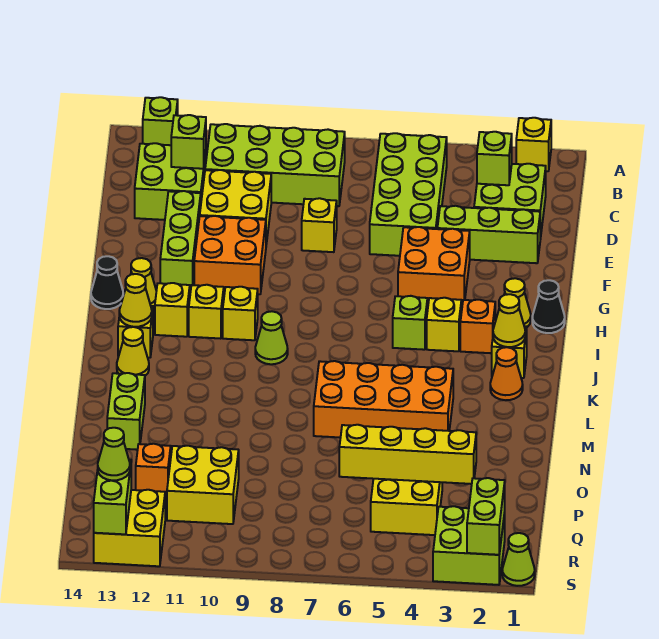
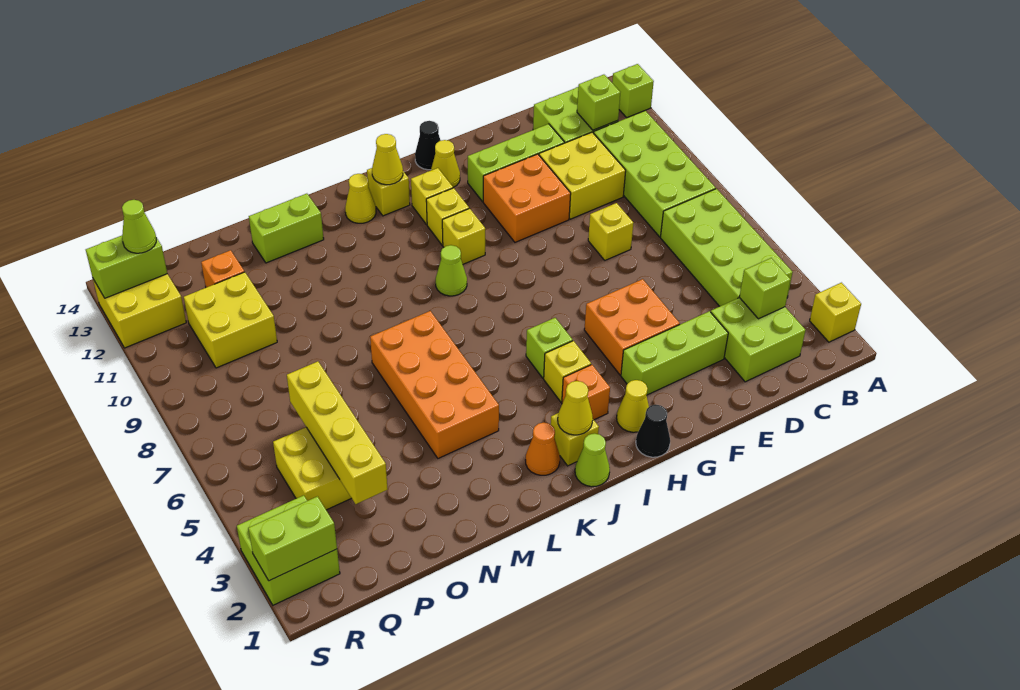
lime brick B5:E6 level 1 -> lime brick B4:C7 level 1
lime brick E2:E4 level 1 -> lime brick E3:G3 level 1
lime cone S1 level 1 -> lime cone J1 level 1

